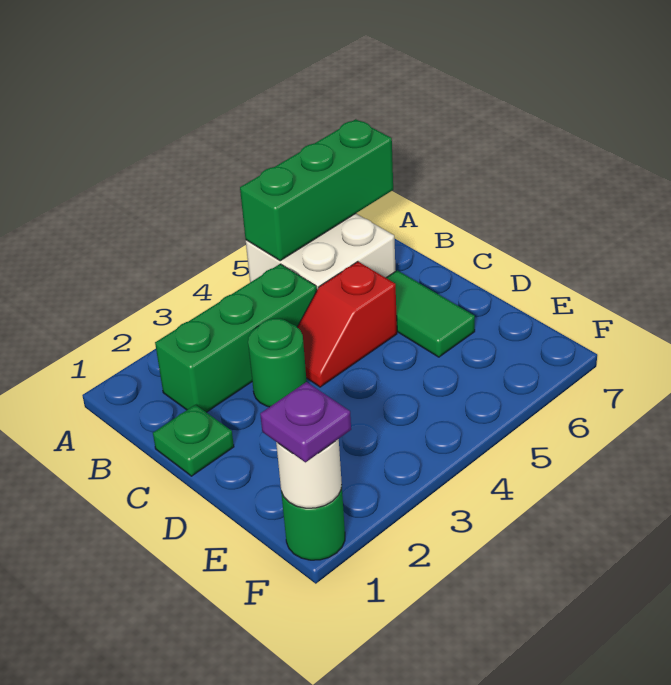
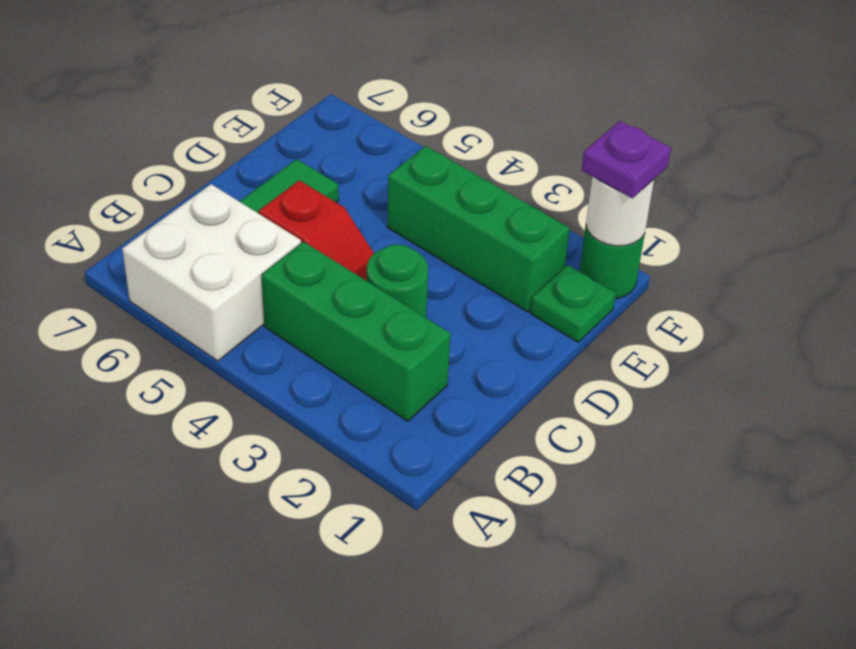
green brick A5:A7 level 2 -> green brick E2:E4 level 1
green plate C1 level 1 -> green plate E1 level 1

